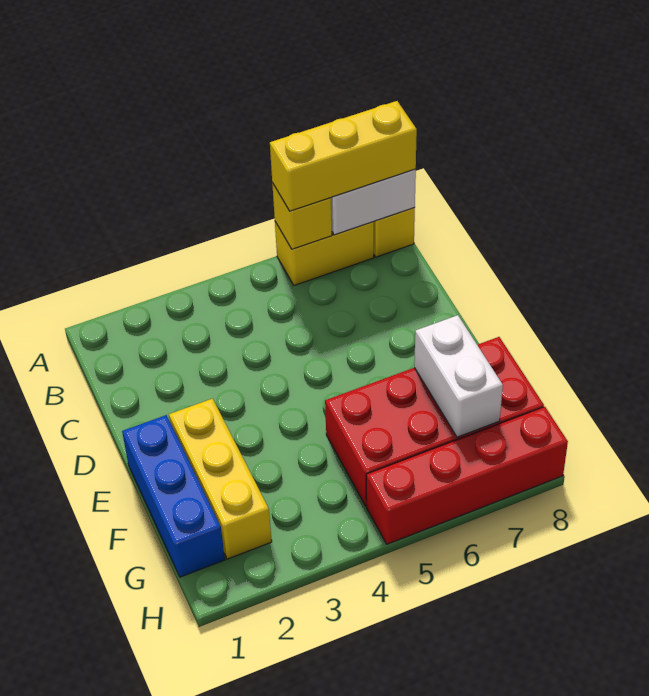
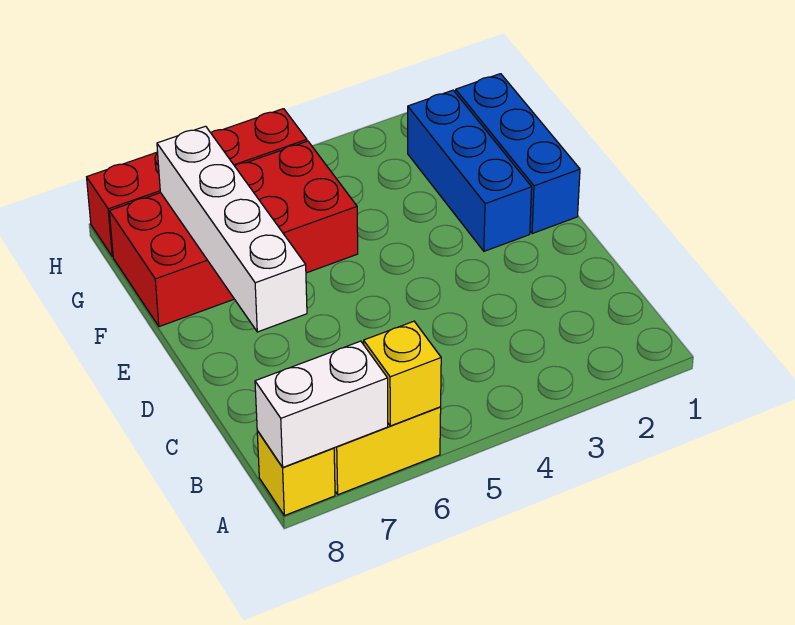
yellow brick A6:A8 level 3 -> none
yellow brick E2:G2 level 1 -> blue brick E2:G2 level 1
white brick F7:G7 level 2 -> white brick D7:G7 level 2

